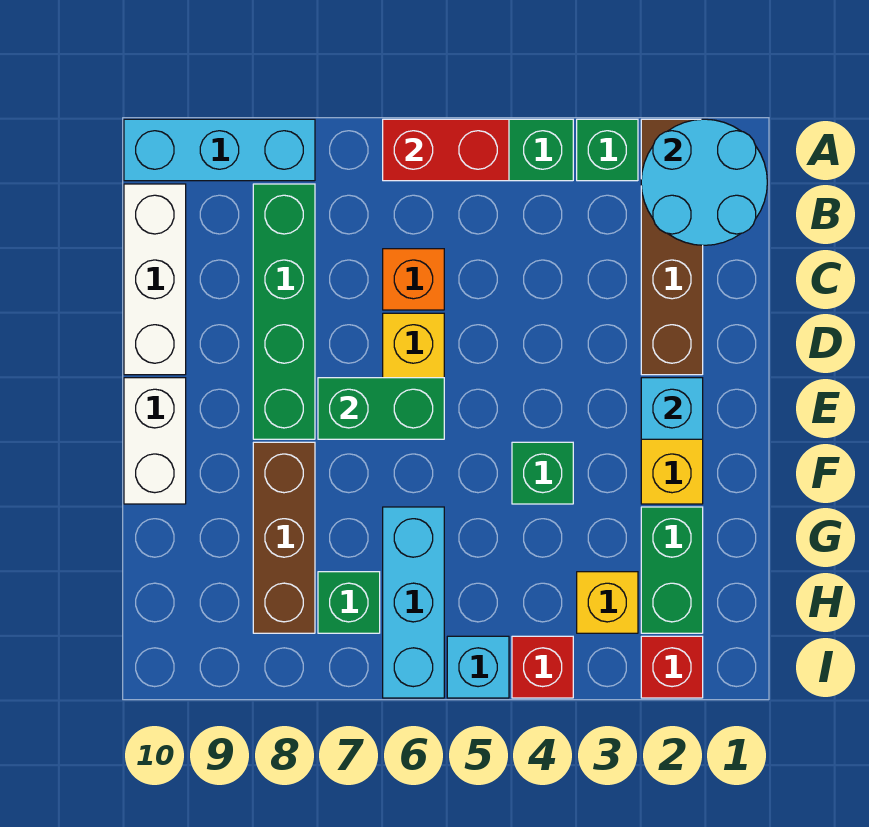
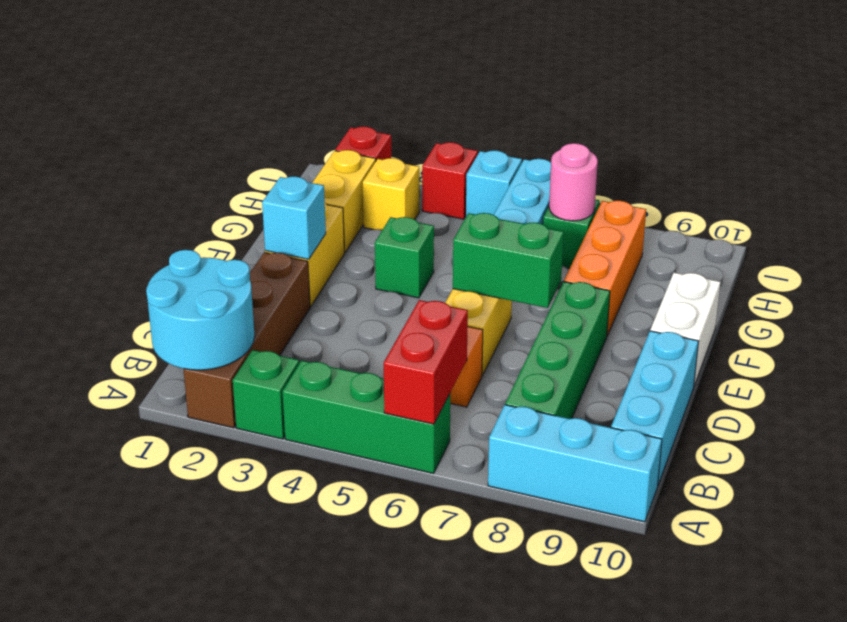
red brick A5:A6 level 2 -> red brick A6:B6 level 2
white brick B10:D10 level 1 -> cyan brick B10:D10 level 1
brown brick F8:H8 level 1 -> orange brick F8:H8 level 1
green brick G2:H2 level 1 -> yellow brick G2:H2 level 1
none -> pink round brick H7 level 2

